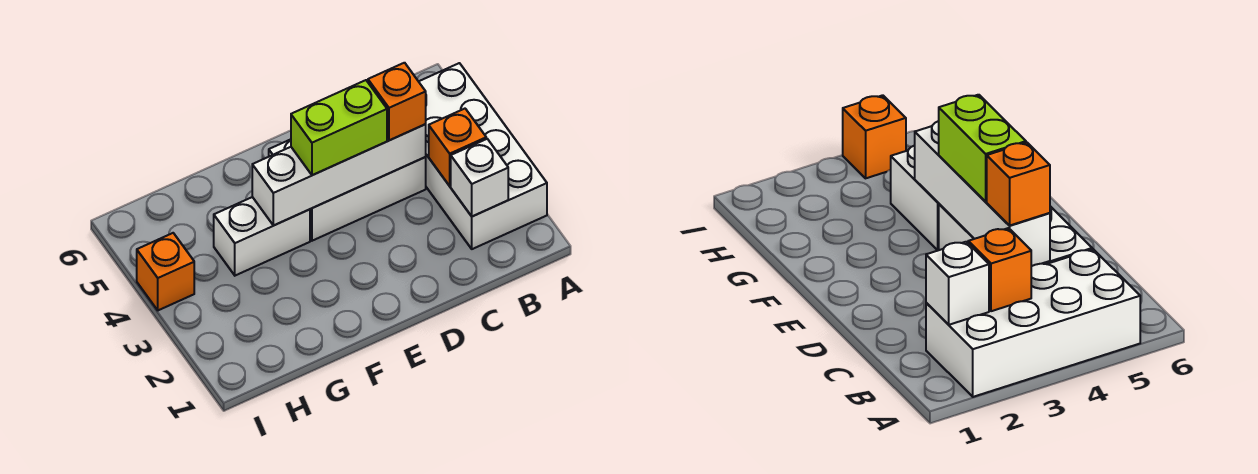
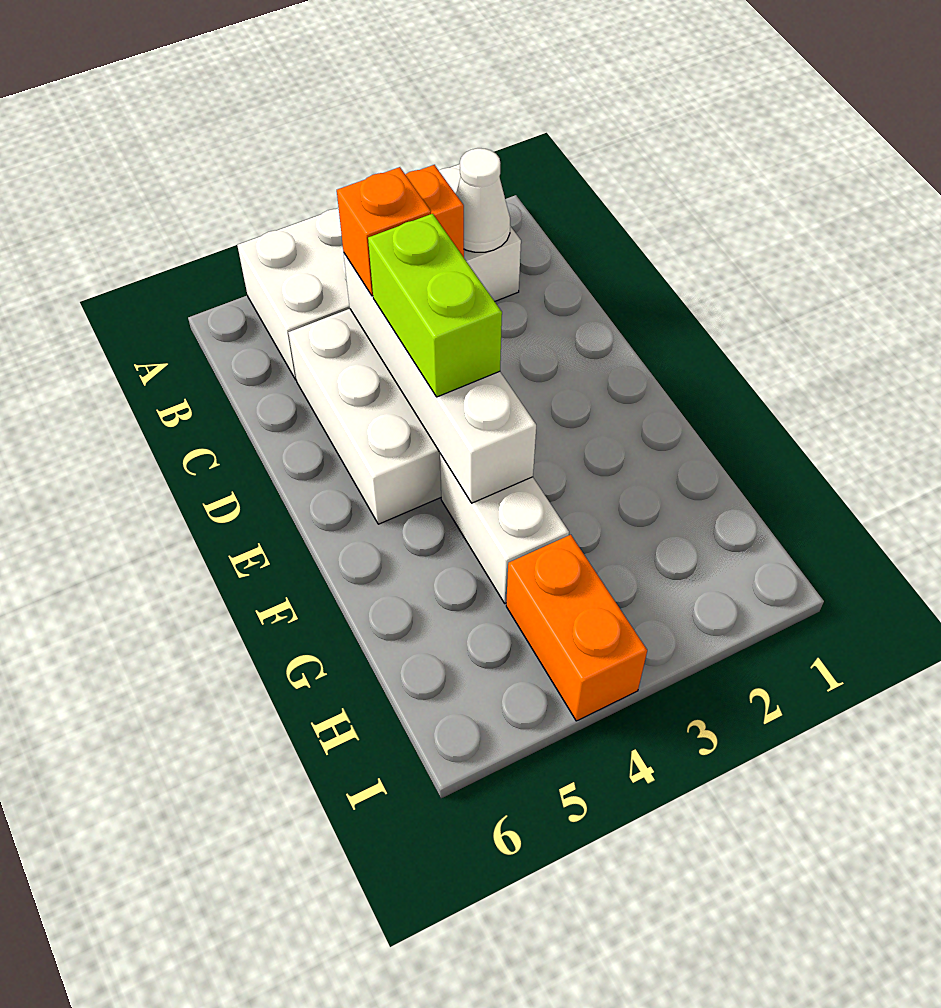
white brick B2 level 2 -> white cone B2 level 2
orange brick I4 level 1 -> orange brick H4:I4 level 1

